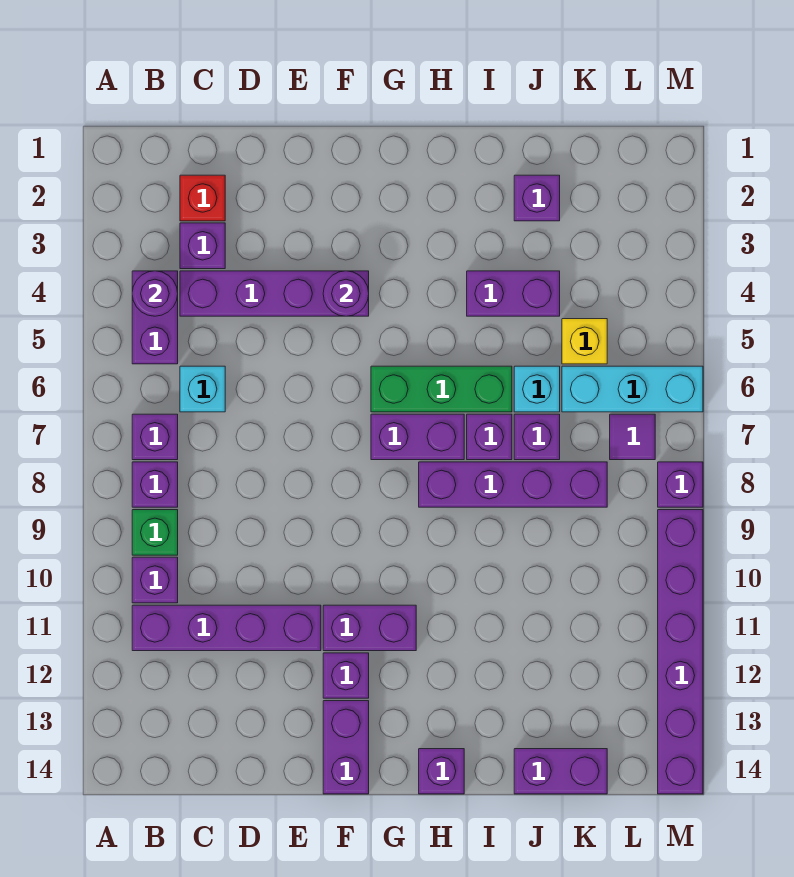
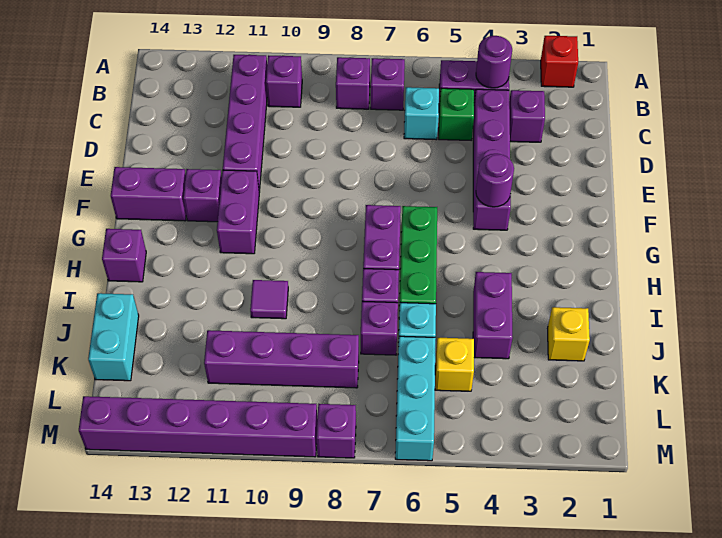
green brick B9 level 1 -> green brick C5 level 1
red brick C2 level 1 -> red brick A2 level 1
purple brick H8:K8 level 1 -> purple brick K8:K11 level 1
purple brick J2 level 1 -> yellow brick J2 level 1
purple brick J14:K14 level 1 -> cyan brick J14:K14 level 1
purple tile L7 level 1 -> purple tile I10 level 1

